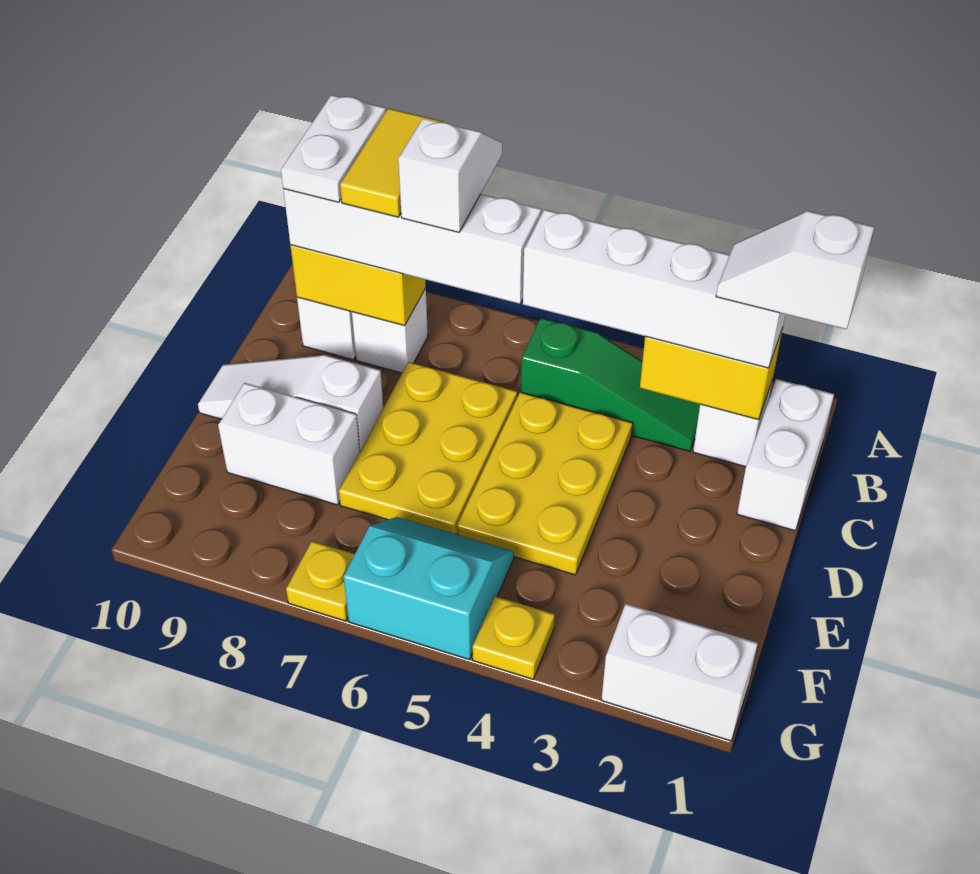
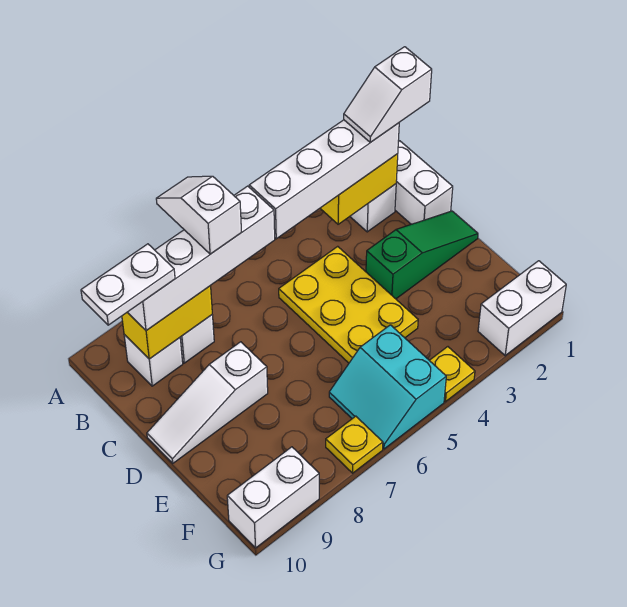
yellow tile A8:B8 level 4 -> none
white plate A9:B9 level 4 -> white plate B9:B10 level 4
green slope B3:B5 level 1 top 5 -> green slope D1:D3 level 1 top 3
yellow plate C6:E7 level 1 -> none
white brick E8:E9 level 1 -> white brick G9:G10 level 1
cyan slope F5:G6 level 1 top G -> cyan slope F5:G6 level 1 top 5

